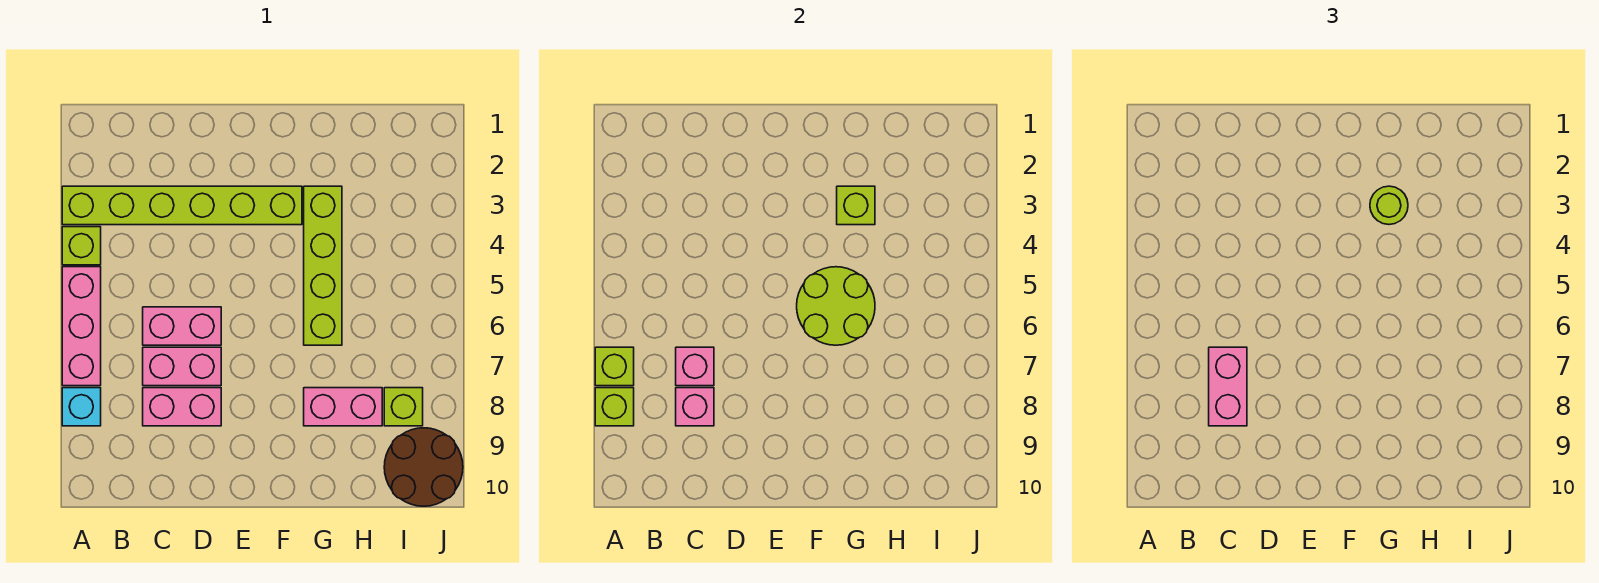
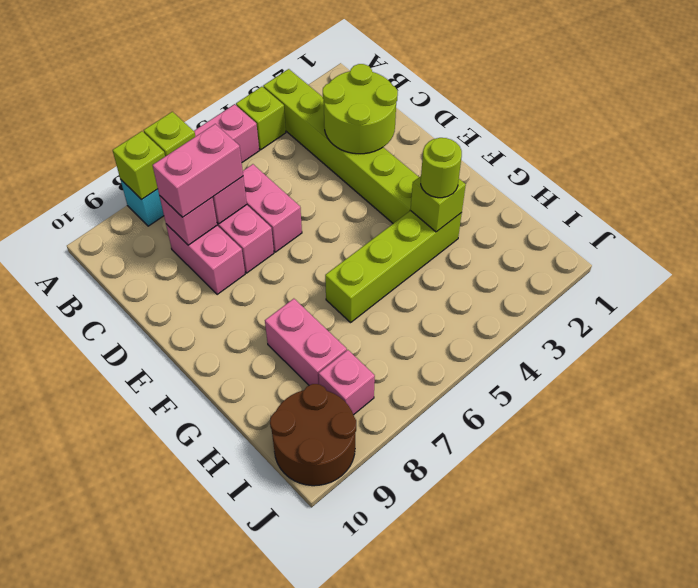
lime round brick F5:G6 level 2 -> lime round brick C2:D3 level 2
lime brick I8 level 1 -> pink brick I8 level 1

